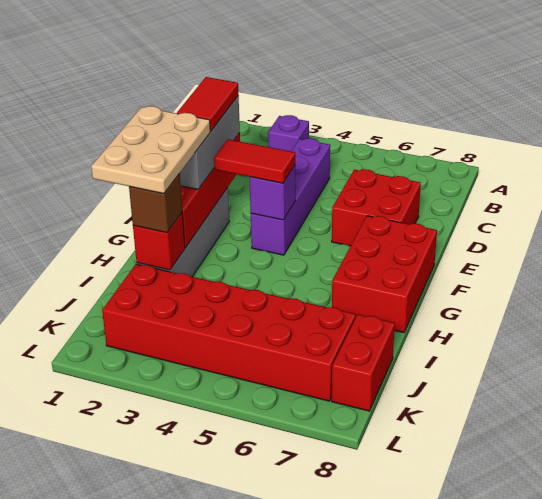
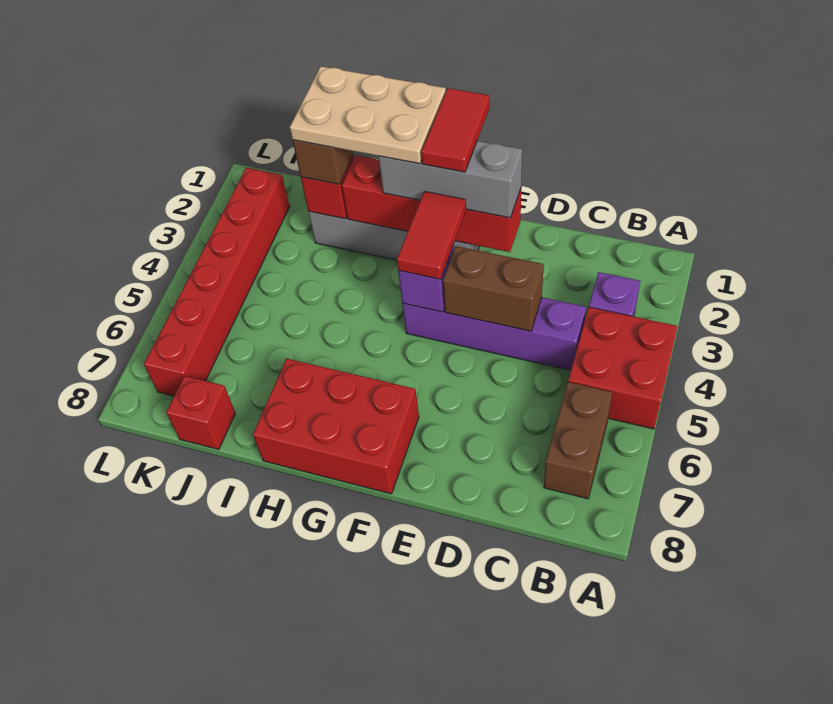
none -> brown brick B6:B7 level 1
none -> brown brick D4:E4 level 2
red brick D6:E7 level 1 -> red brick A4:B5 level 1
red tile E2:F2 level 4 -> red tile F1:F2 level 4
red brick J2:K7 level 1 -> red brick K2:K7 level 1
red brick J8:K8 level 1 -> red brick J8 level 1

